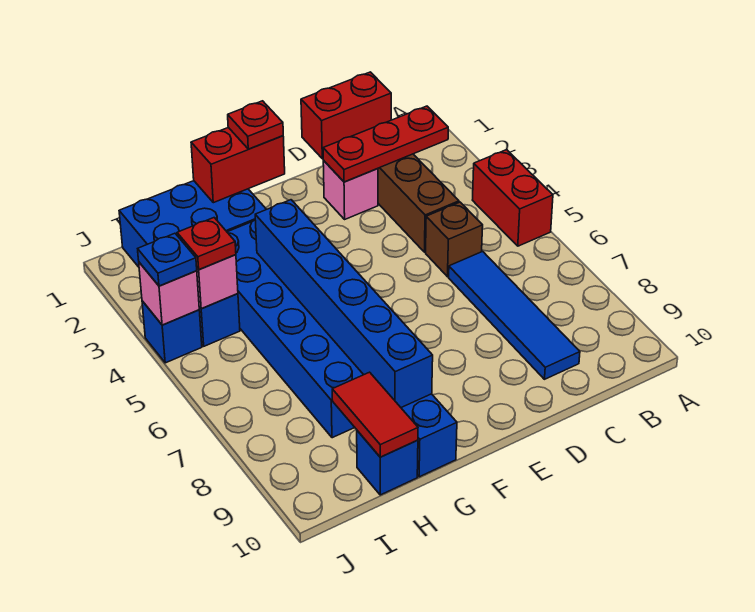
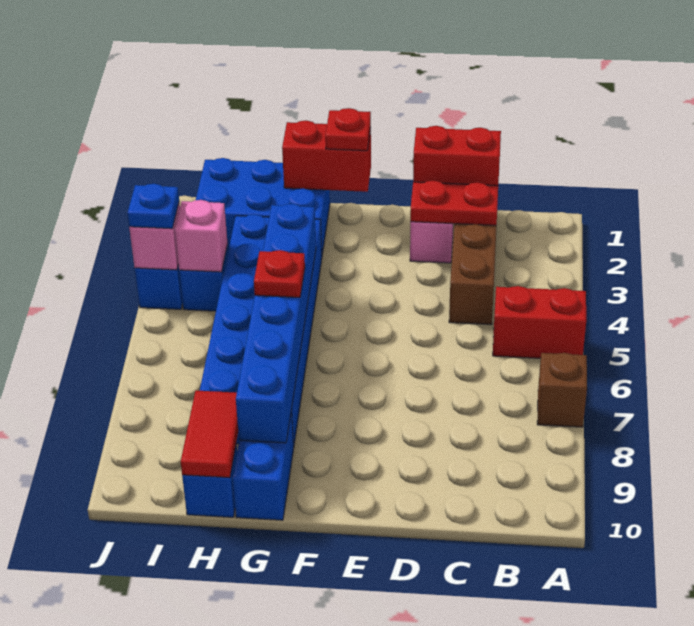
red brick A4:A5 level 1 -> red brick A5:B5 level 1
red plate B2:D2 level 2 -> red plate C2:D2 level 2
brown brick C5 level 1 -> brown brick A7 level 1
blue tile C6:C9 level 1 -> none
red plate I4 level 3 -> red plate G6 level 3

